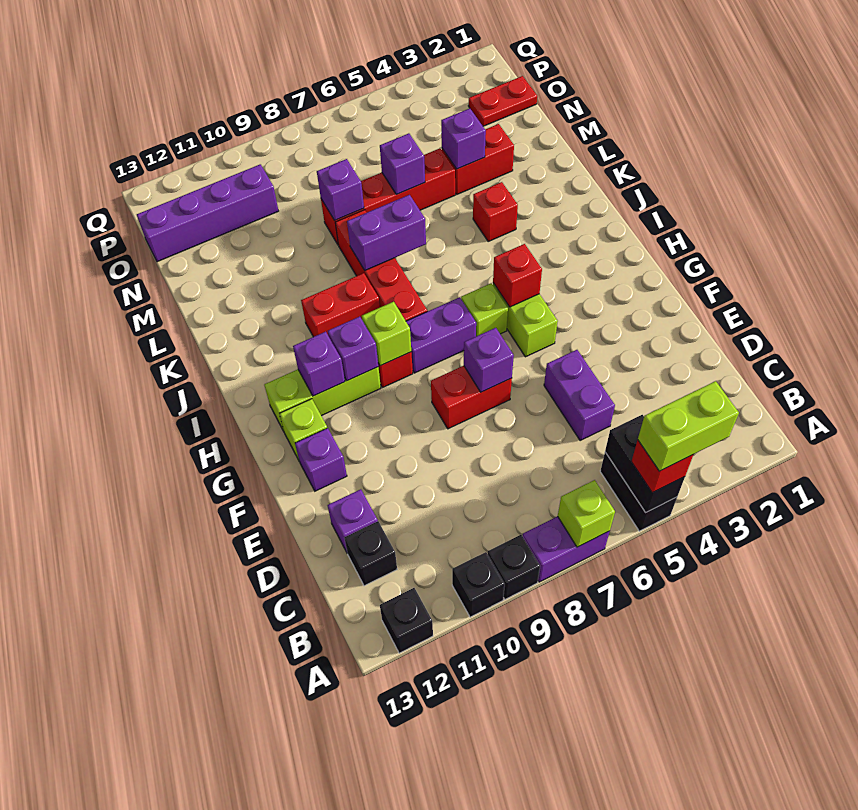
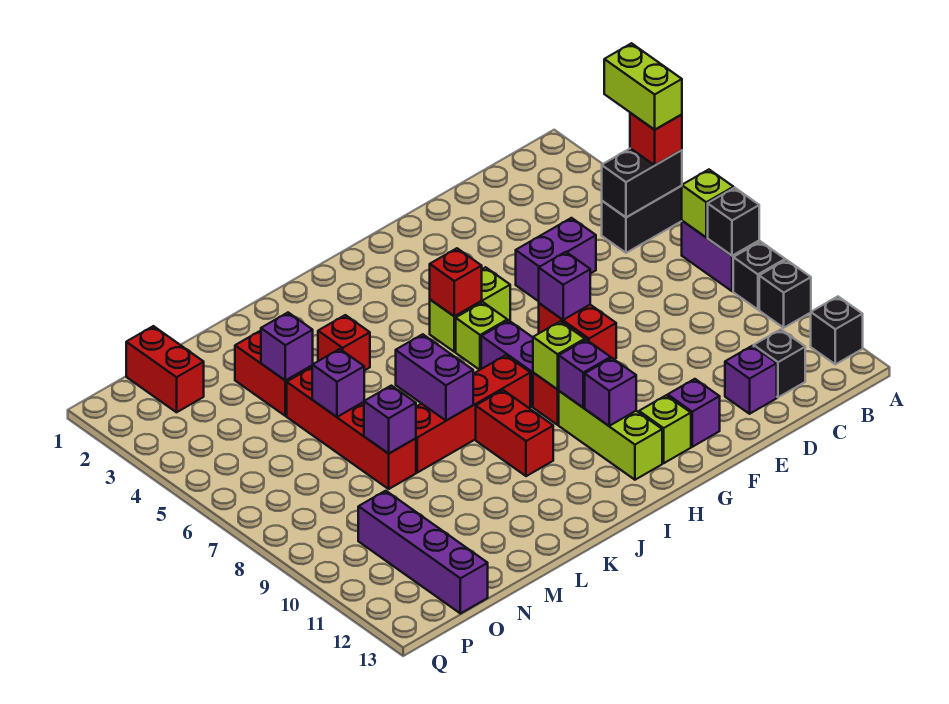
none -> black brick A8 level 2
red plate O1:O2 level 1 -> red brick O1:O2 level 1

